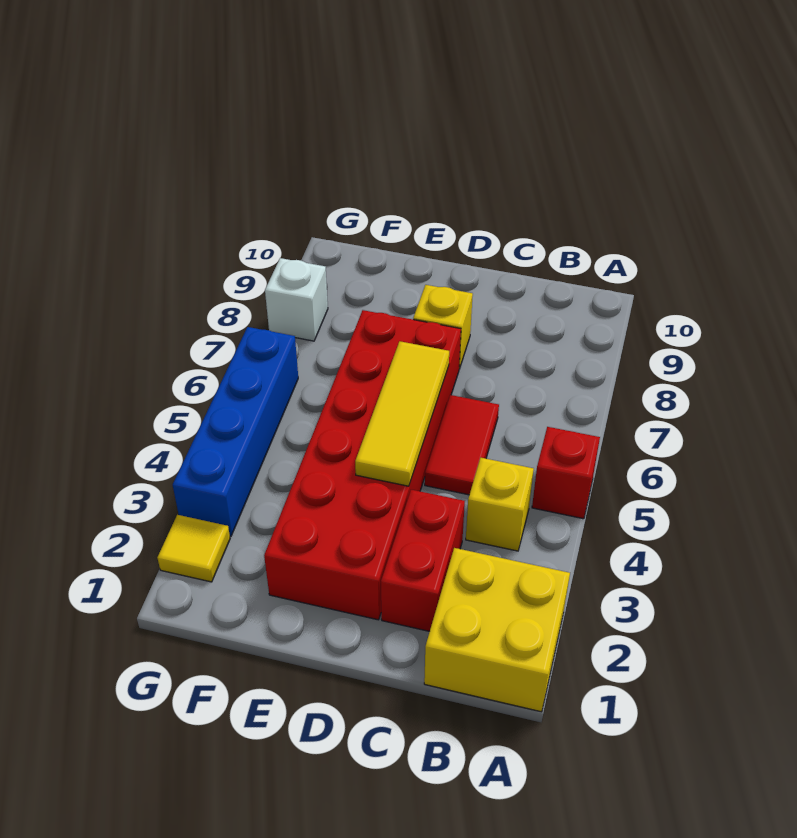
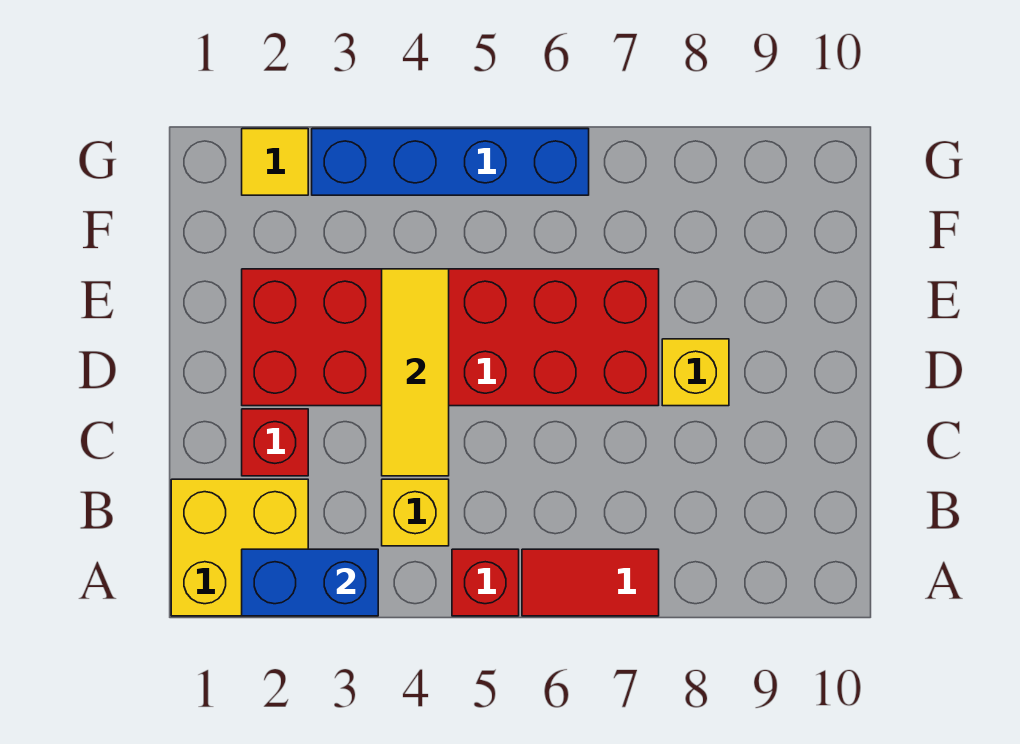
none -> blue brick A2:A3 level 2
red brick C2:C3 level 1 -> red brick C2 level 1
red tile C5:C6 level 1 -> red tile A6:A7 level 1
yellow tile D4:D6 level 2 -> yellow tile C4:E4 level 2
white brick G8 level 1 -> none

